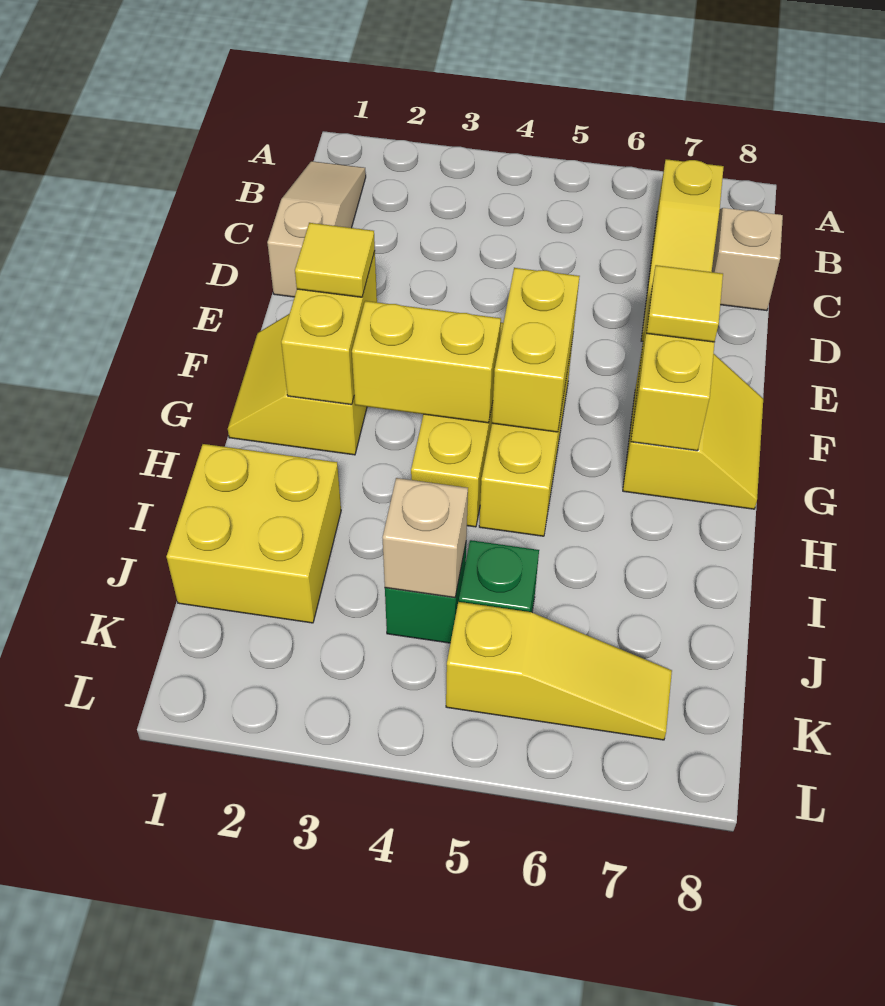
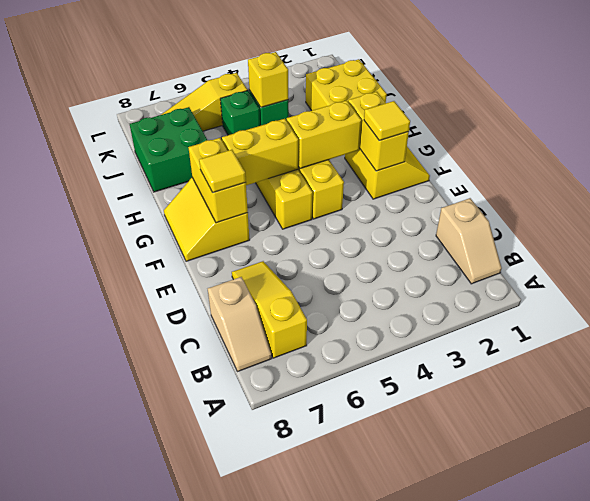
tan slope B1:D1 level 1 top D -> tan slope B1:C1 level 1 top C
yellow brick F5:G5 level 2 -> yellow brick G5:G6 level 2
none -> green brick I7:J8 level 1
tan brick J4 level 2 -> yellow brick J4 level 2

